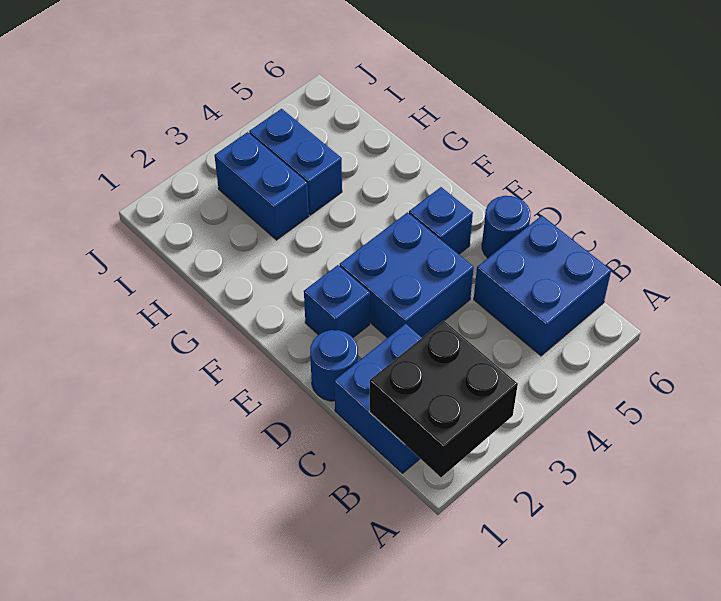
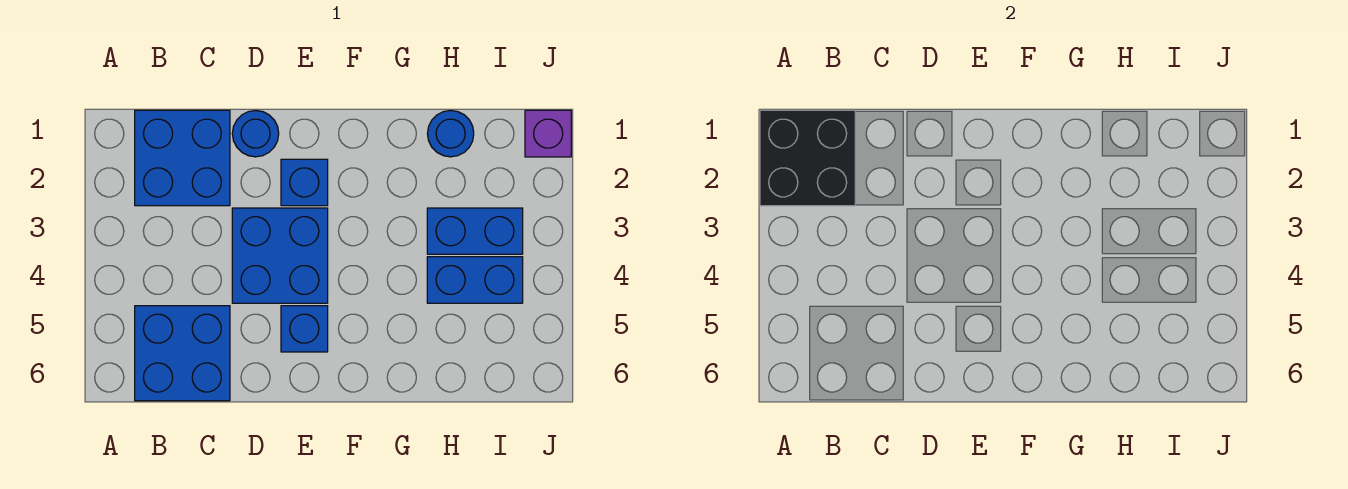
blue round brick D6 level 1 -> blue round brick H1 level 1
none -> purple brick J1 level 1

